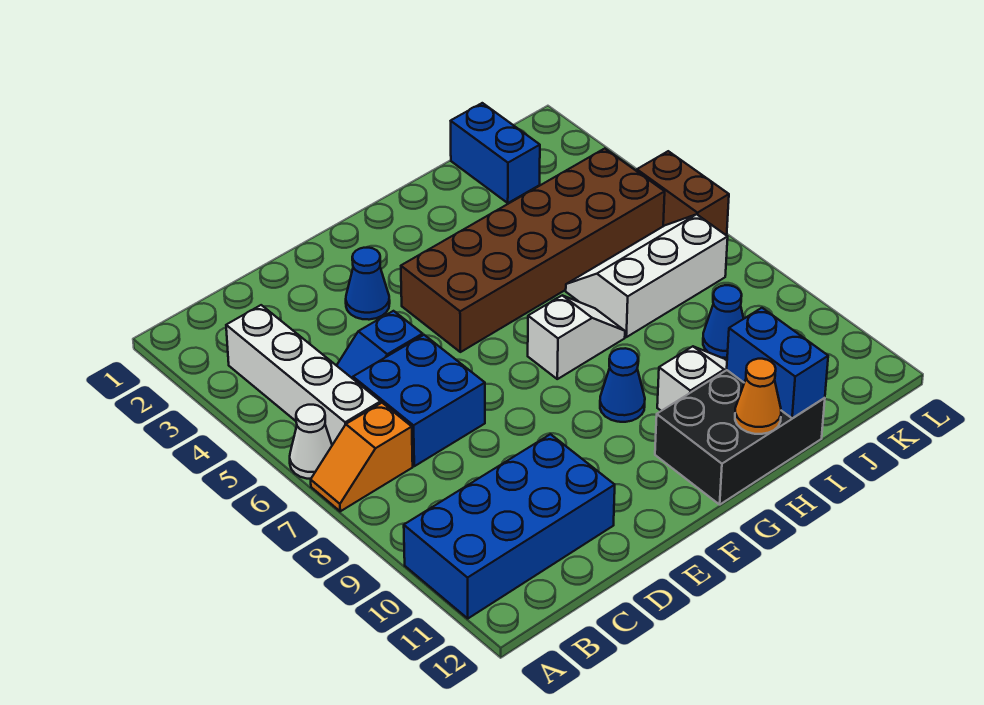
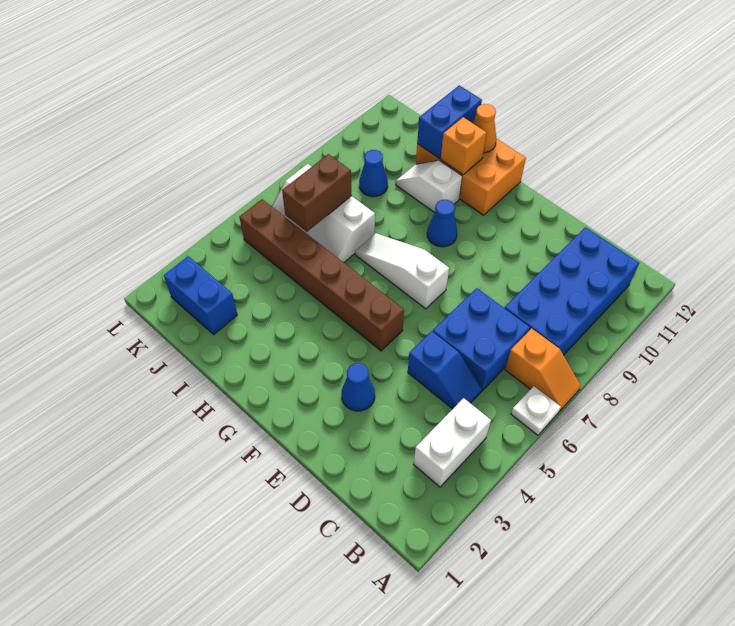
white cone A6 level 1 -> white plate A6 level 1
blue brick A10:D11 level 1 -> blue brick B8:C11 level 1
white brick B3:B6 level 1 -> white brick B3:B4 level 1
brown brick F4:K5 level 1 -> brown brick F5:K5 level 1
white slope G7:H7 level 1 top G -> white slope F7:H7 level 1 top F
black brick G11:I12 level 1 -> orange brick G11:I12 level 1
none -> orange brick H11 level 2
blue brick J1:J2 level 1 -> blue brick J2:K2 level 1
brown brick L5:L6 level 1 -> brown brick J6:J7 level 2

